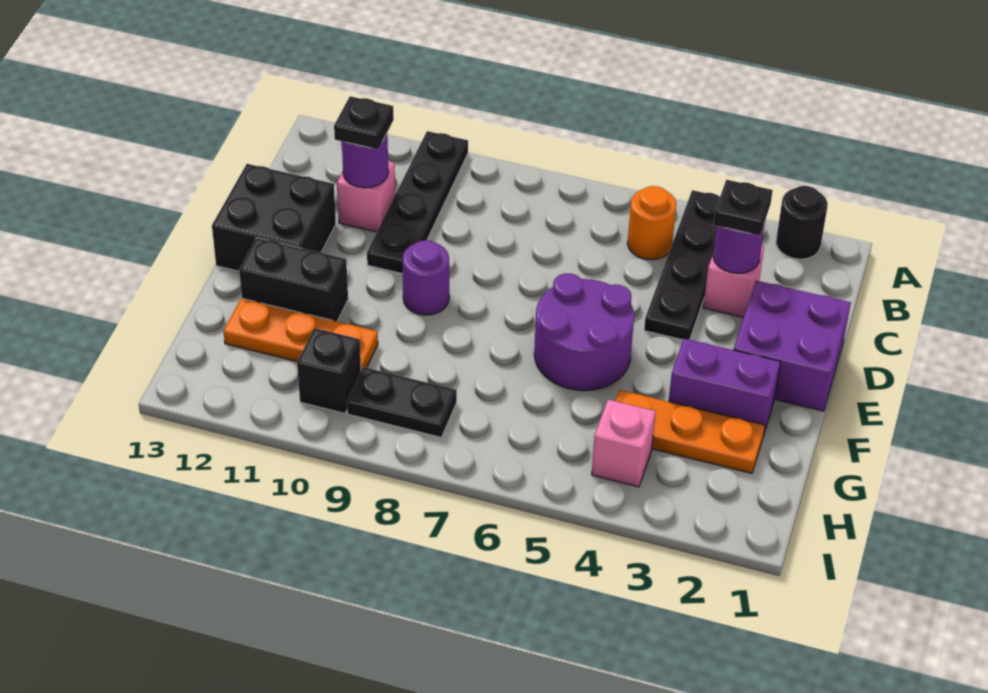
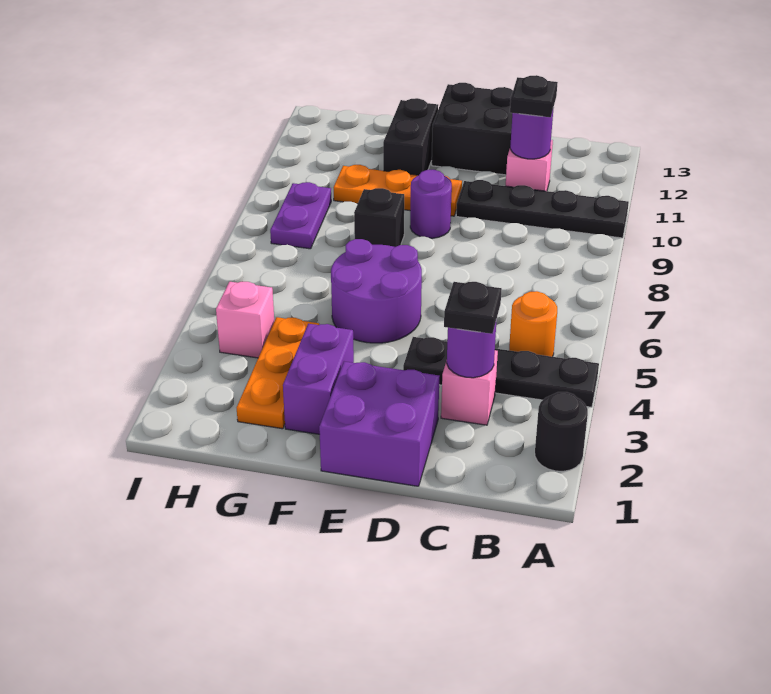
orange plate G10:G12 level 1 -> orange plate E10:G10 level 1
black plate H8:H9 level 1 -> purple plate H8:H9 level 1
black brick H10 level 1 -> black brick F8 level 1

